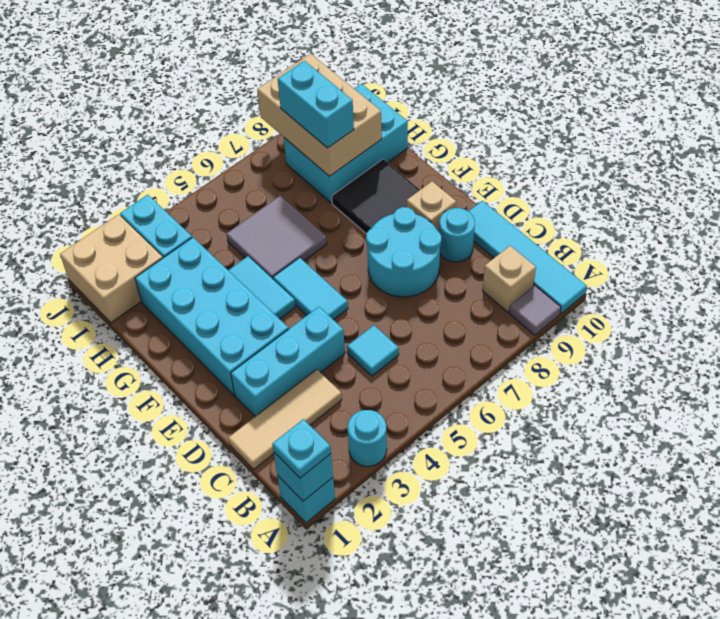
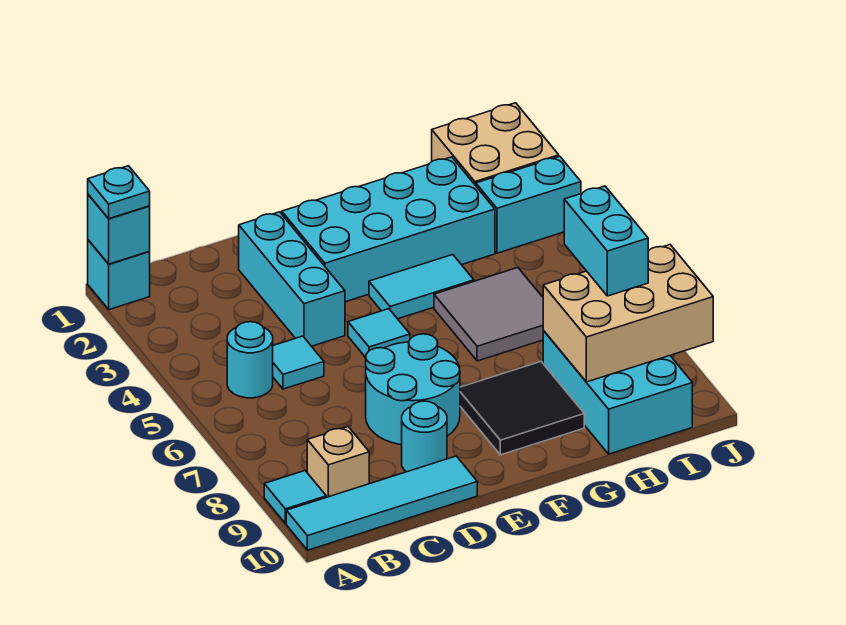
cyan round brick A3 level 1 -> cyan round brick B5 level 1
grey tile A9 level 1 -> cyan tile A9 level 1
tan tile C1:C3 level 1 -> none
cyan tile E5:F5 level 1 -> cyan tile E5 level 1
tan brick E9 level 1 -> none
cyan brick H8:I8 level 3 -> cyan brick I7:I8 level 3

